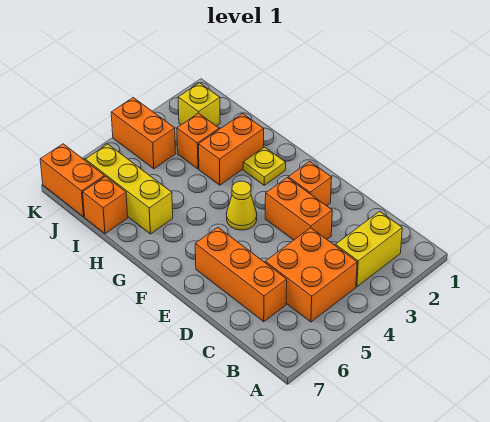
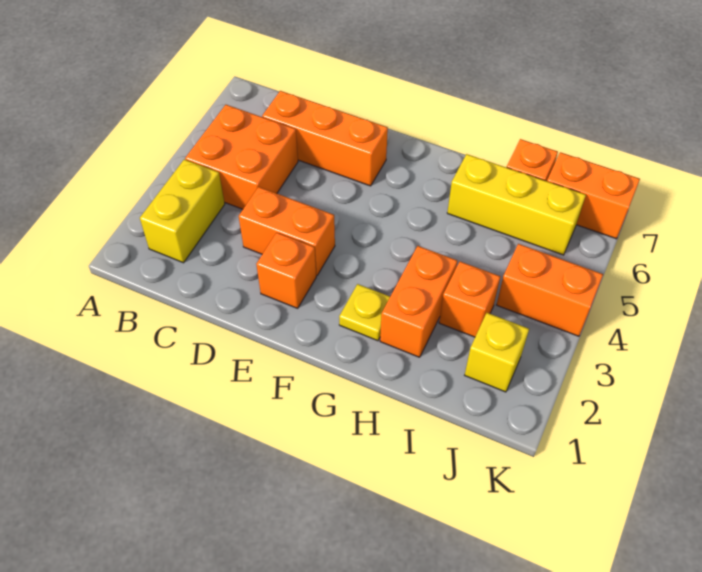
yellow cone F4 level 1 -> none

